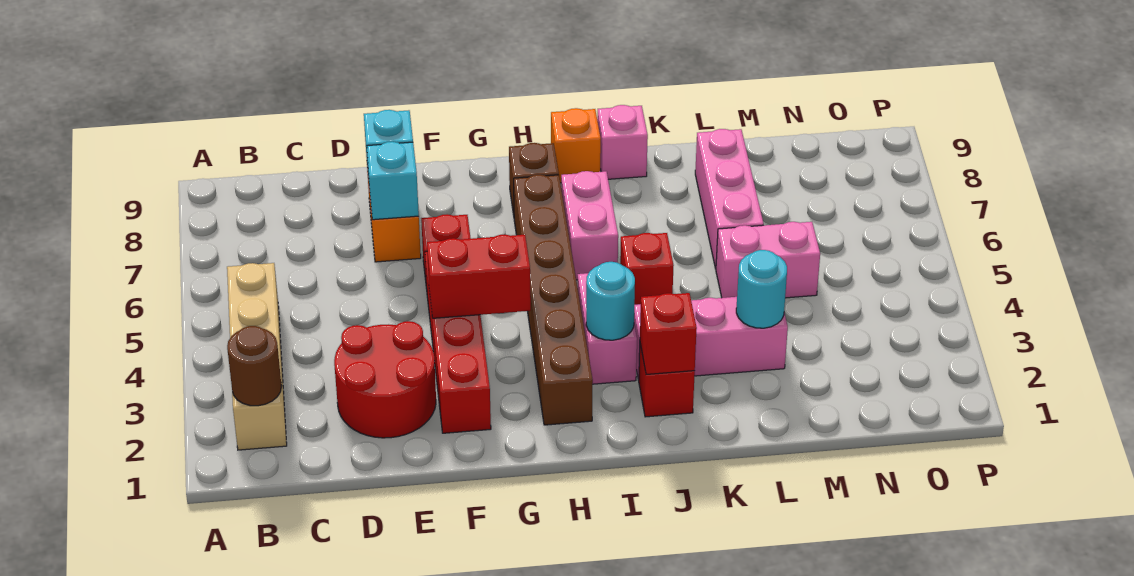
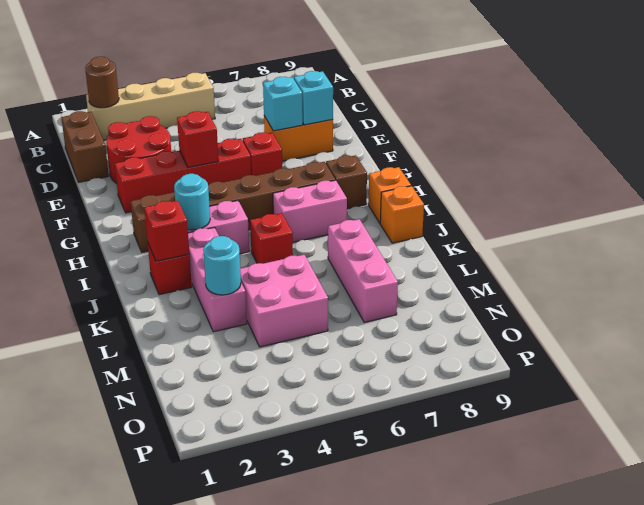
none -> brown brick C1:D1 level 1
red brick F4:G4 level 2 -> red brick F4 level 2
pink brick J9 level 1 -> orange brick J9 level 1
pink brick L5:M5 level 1 -> pink brick L4:M5 level 1
pink brick L6:L8 level 1 -> pink brick K7:M7 level 1

